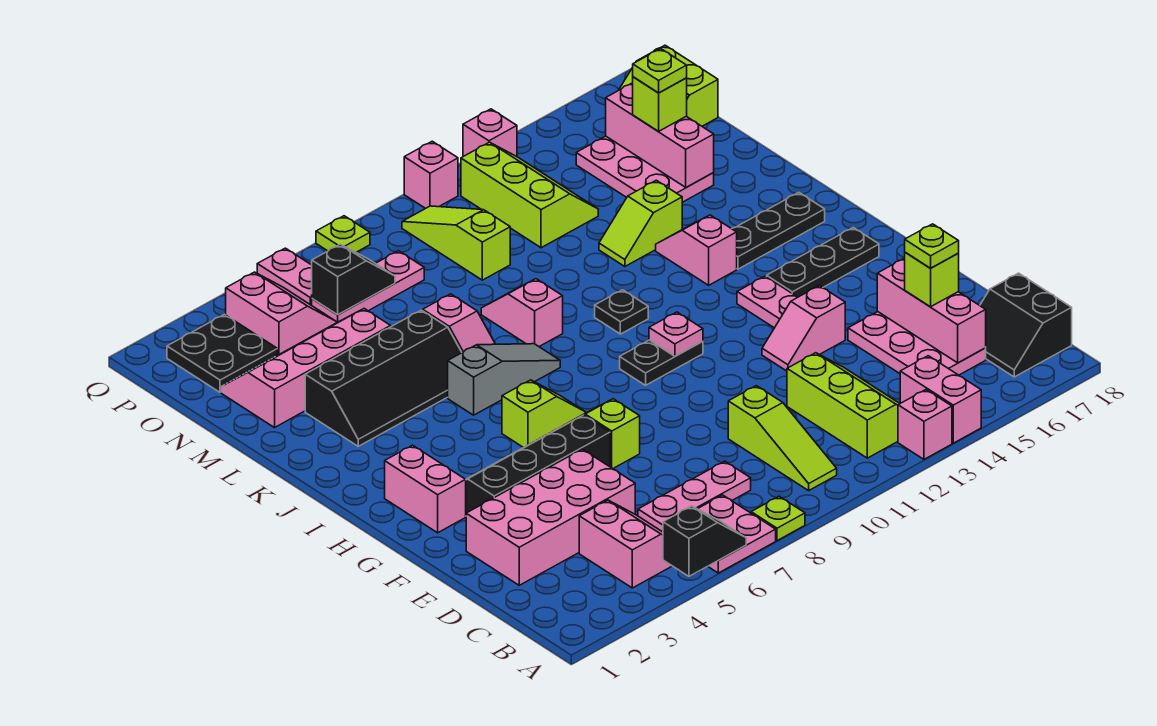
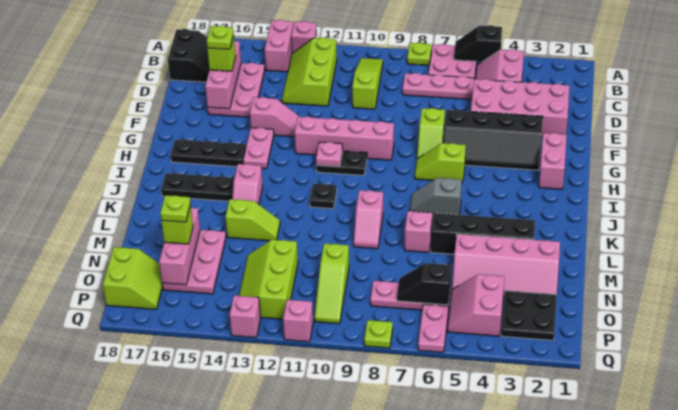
none -> pink brick G9:G12 level 1
grey slope J6:J8 level 1 top 6 -> grey slope J6:J7 level 1 top 6

